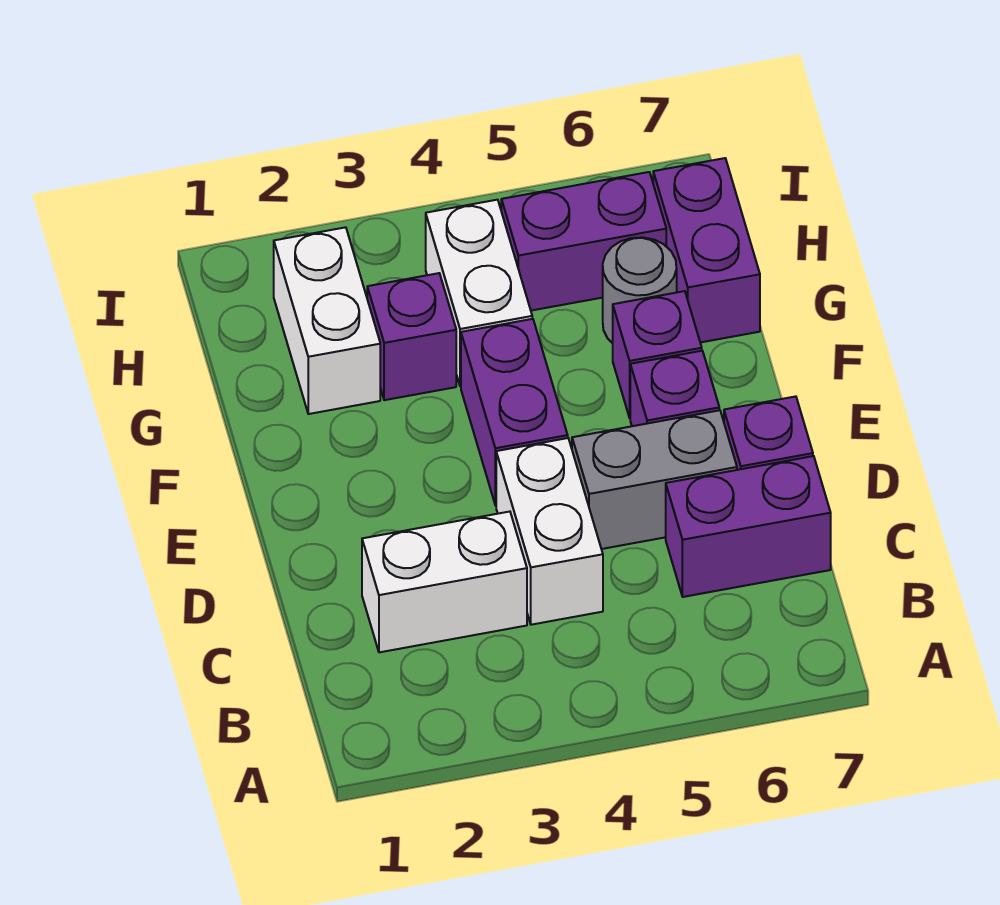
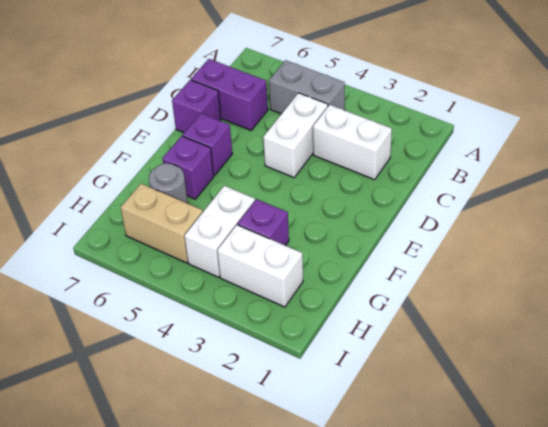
grey brick D5:D6 level 1 -> grey brick B4:B5 level 1
purple brick E4:F4 level 1 -> none
white brick G2:H2 level 1 -> white brick H2:H3 level 1
purple brick G7:H7 level 1 -> none
purple brick H5:H6 level 1 -> tan brick H5:H6 level 1

